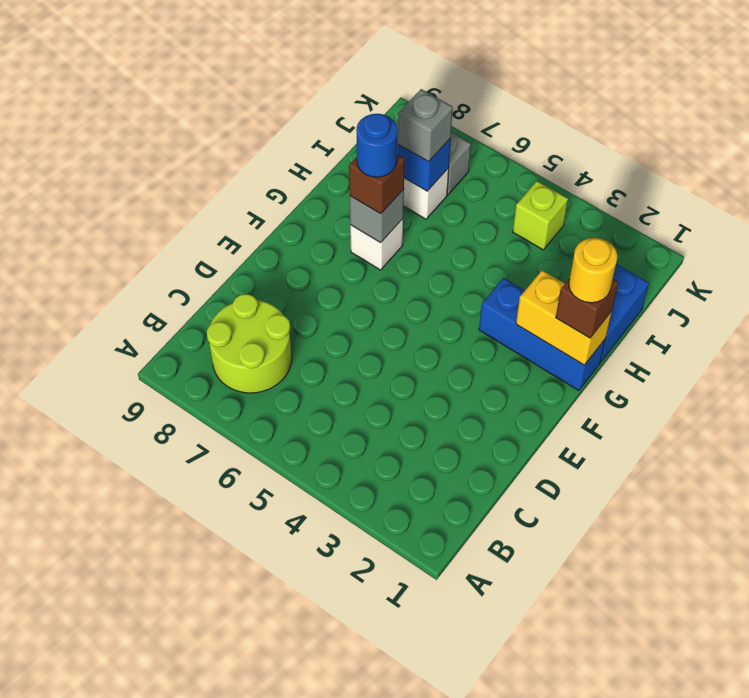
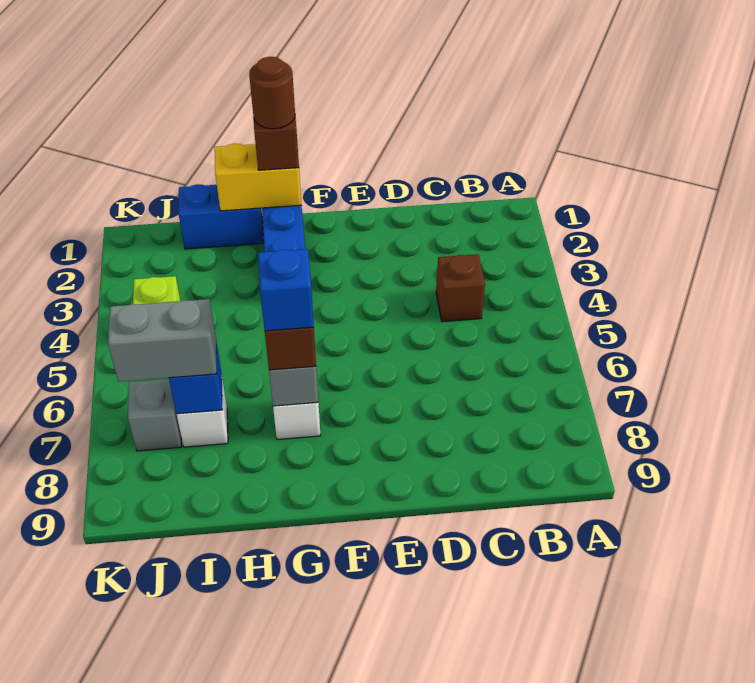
lime round brick B7:C8 level 1 -> none
none -> brown brick C4 level 1
yellow brick G1:G2 level 2 -> yellow brick G1:H1 level 2
yellow round brick G1 level 4 -> brown round brick G1 level 4
blue round brick G7 level 4 -> blue brick G7 level 4
grey brick I7 level 3 -> grey brick I7:J7 level 3

